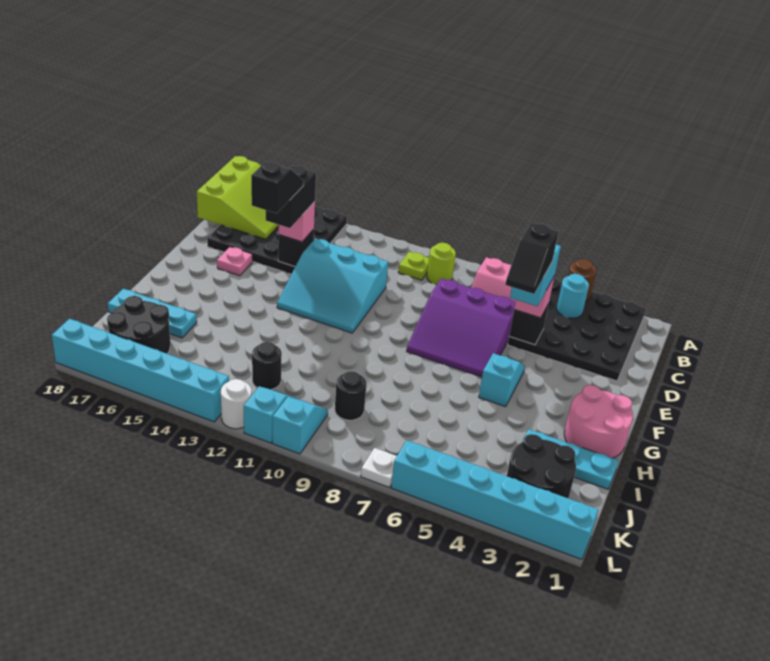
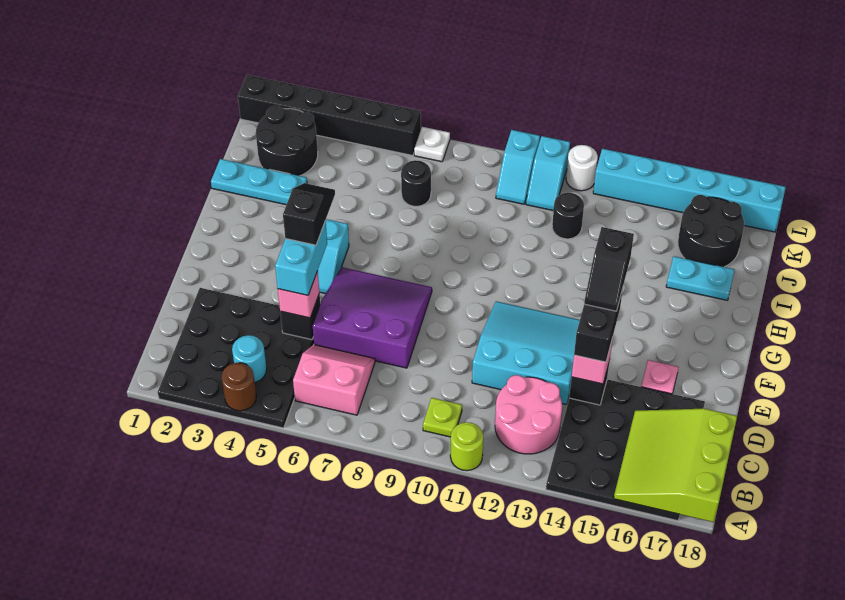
lime round brick B9 level 1 -> lime round brick A11 level 1
pink round brick G1:H2 level 1 -> pink round brick B12:C13 level 1
cyan plate I16:I18 level 1 -> cyan plate I16:I17 level 1
black round brick J9 level 1 -> black round brick J7 level 1
cyan brick L1:L6 level 1 -> black brick L1:L6 level 1

